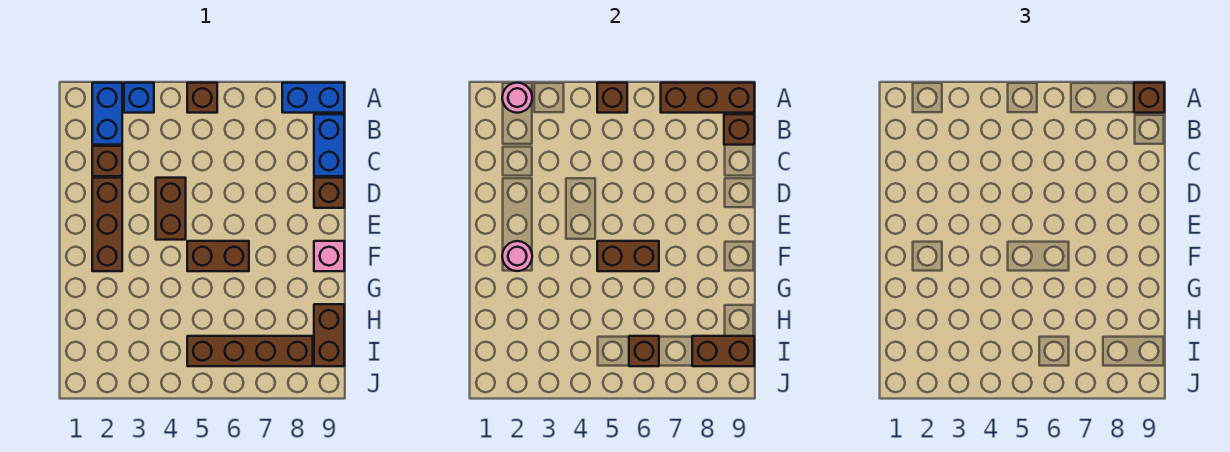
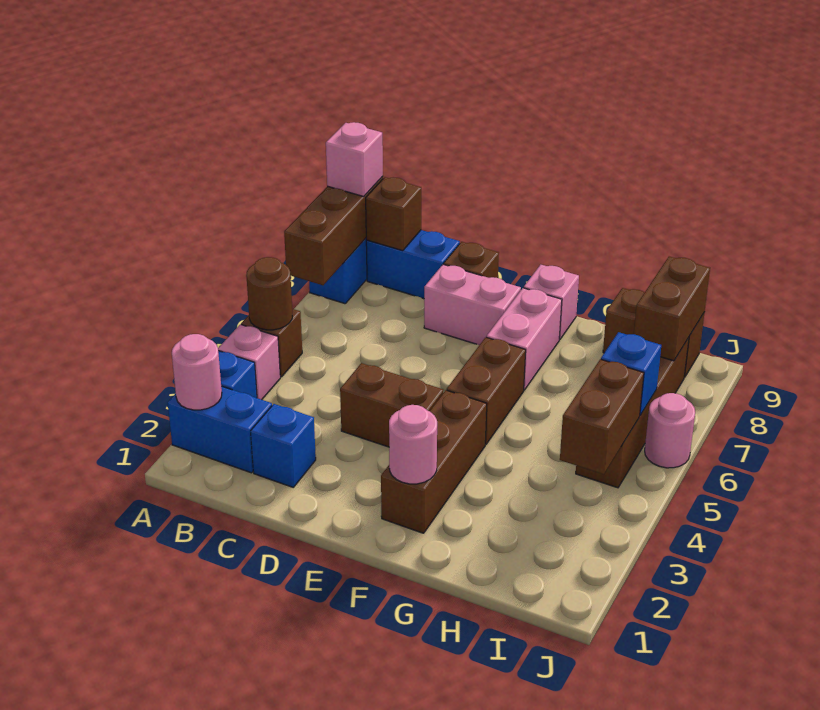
none -> pink brick A4 level 1
brown brick A5 level 2 -> brown round brick A5 level 2
brown brick A9 level 3 -> pink brick A9 level 3
brown brick C2 level 1 -> blue brick C2 level 1
brown brick D2:F2 level 1 -> brown brick F2:F4 level 1
none -> pink brick D8:E8 level 1
brown brick F5:F6 level 2 -> brown brick I4:I5 level 2
none -> pink brick F7:F8 level 1
brown brick I6 level 2 -> blue brick I6 level 2
none -> pink round brick J6 level 1

